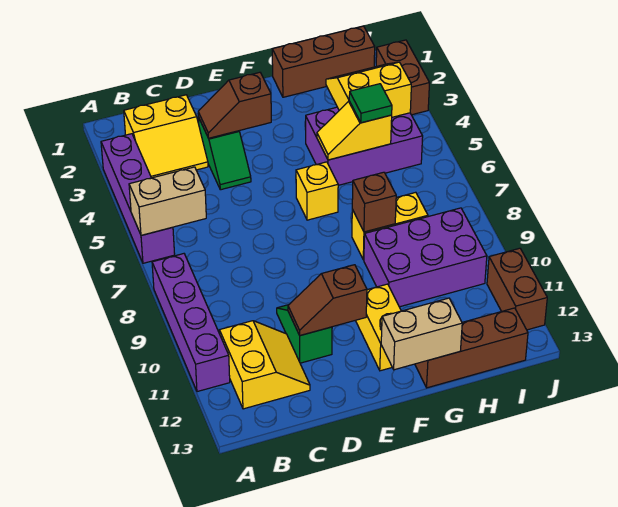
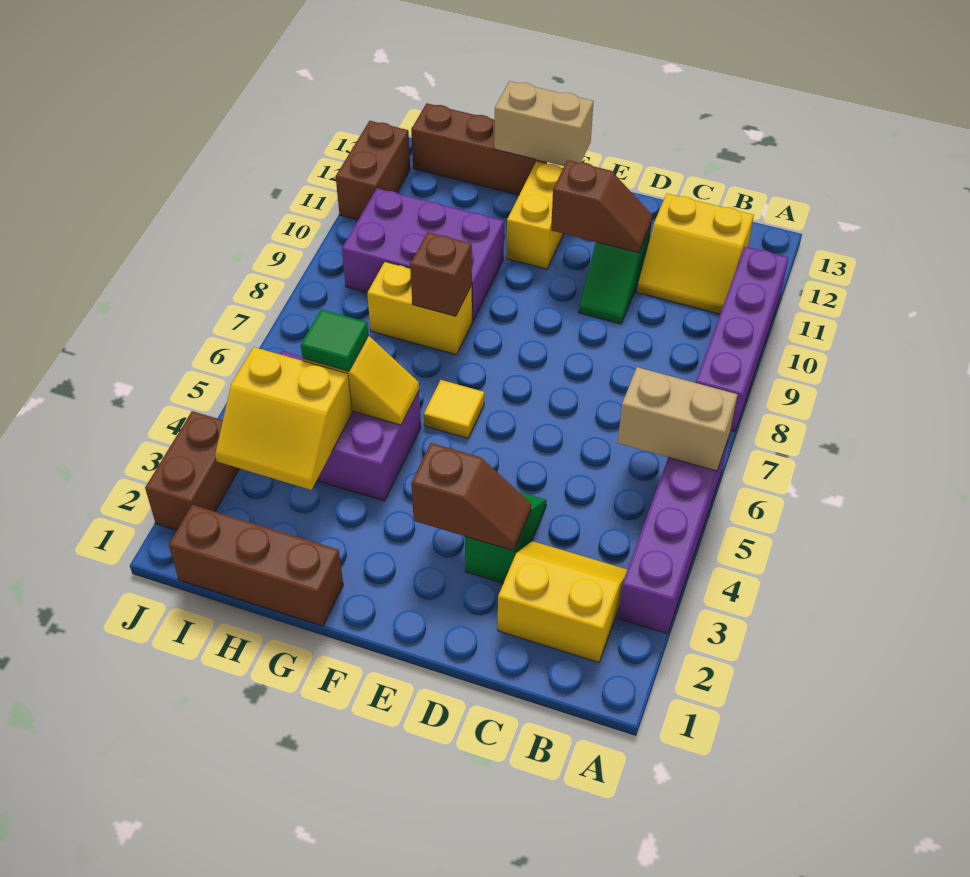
yellow slope B11:C12 level 1 top B -> yellow slope B11:C12 level 1 top 12
yellow brick F6 level 1 -> yellow tile F6 level 1

